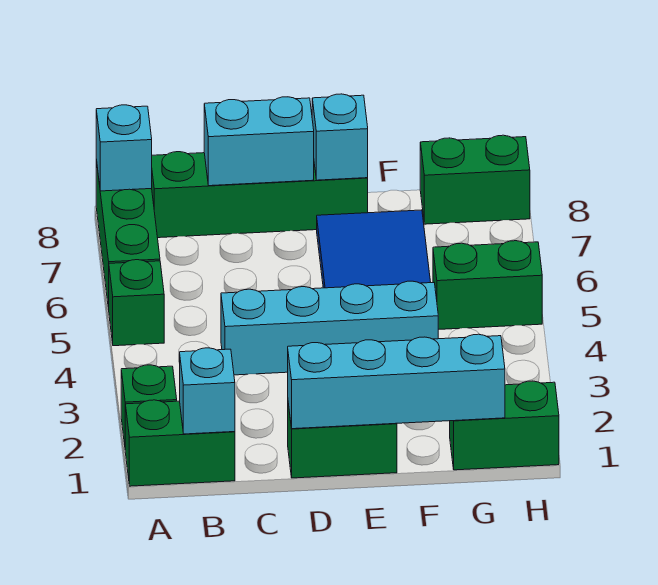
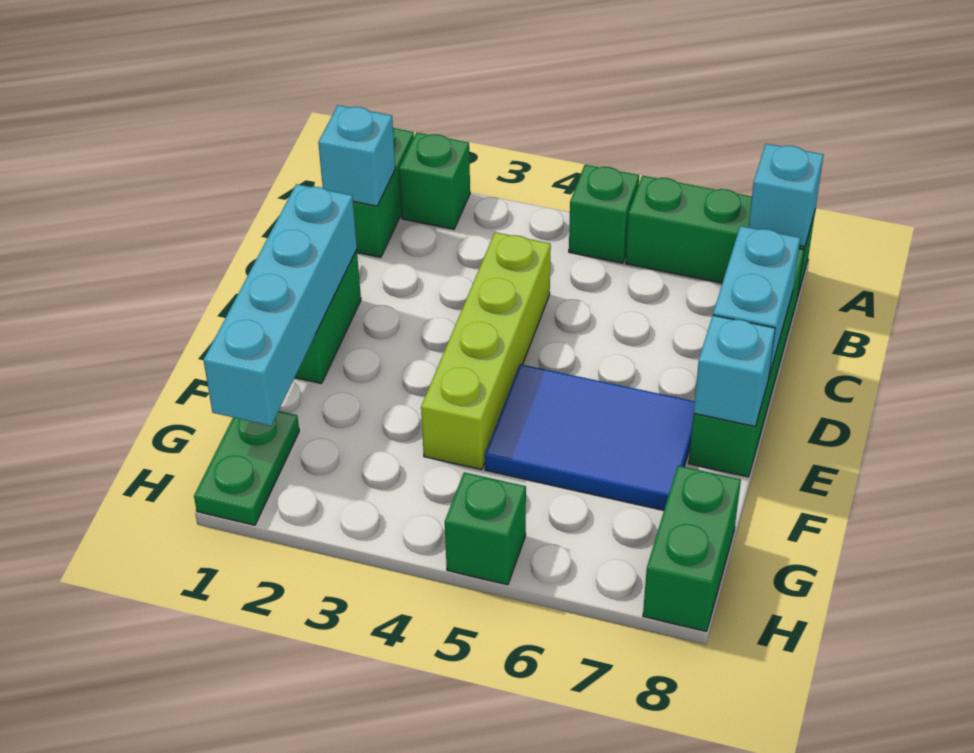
cyan brick C4:F4 level 1 -> lime brick C4:F4 level 1
green brick G1:H1 level 1 -> green plate G1:H1 level 1
green brick G5:H5 level 1 -> green brick H5 level 1

